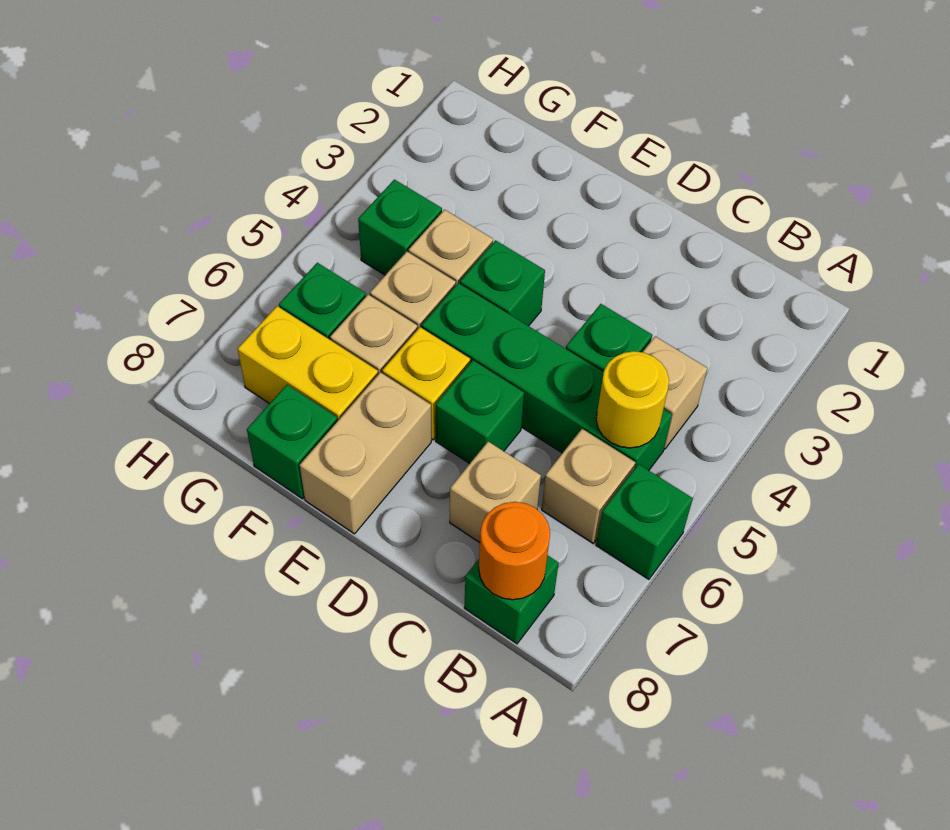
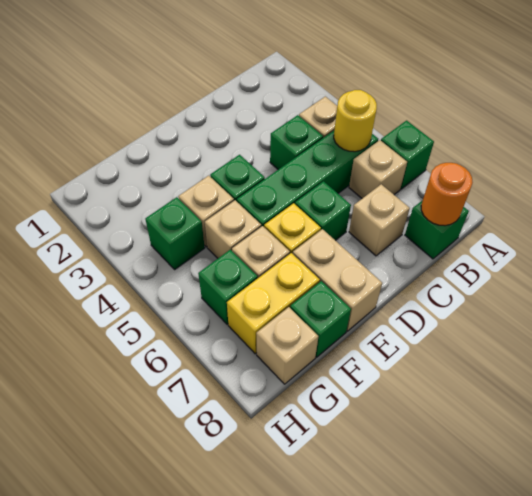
none -> tan brick G8 level 1

